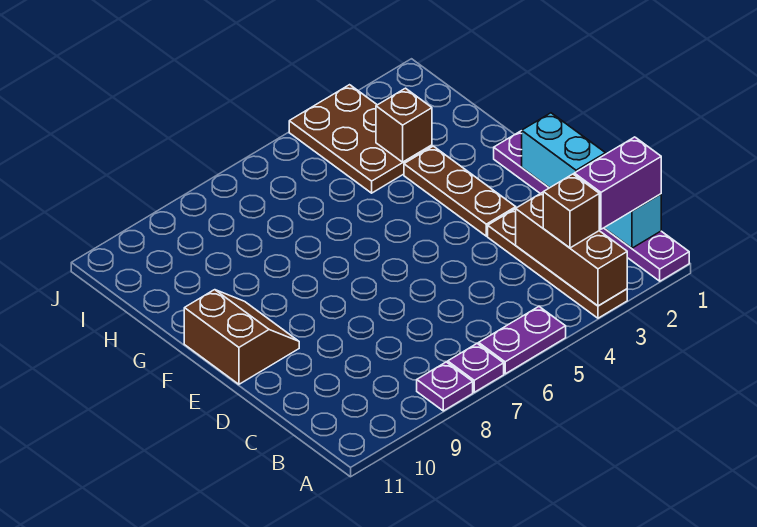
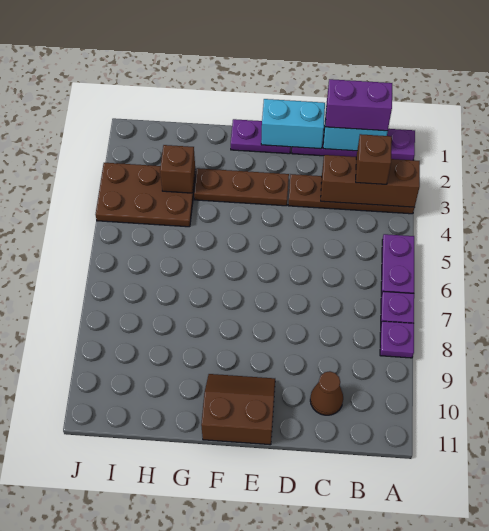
purple brick B1:B2 level 3 -> purple brick B1:C1 level 3
none -> brown cone C10 level 1

